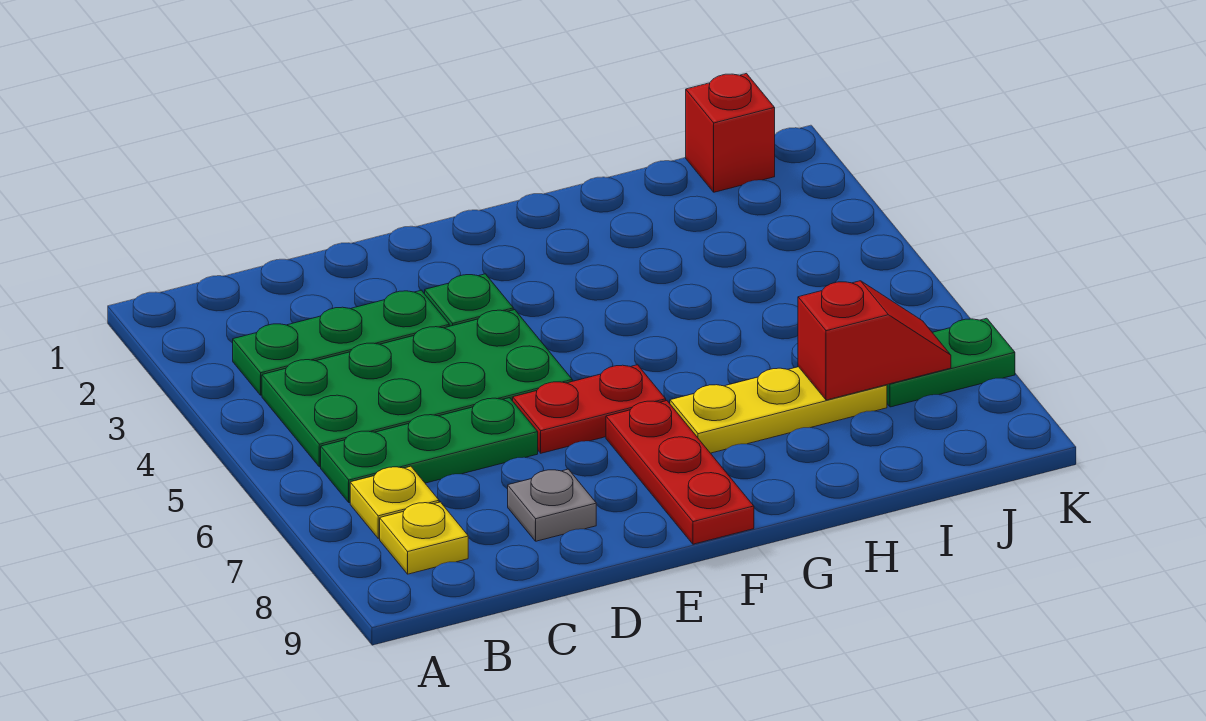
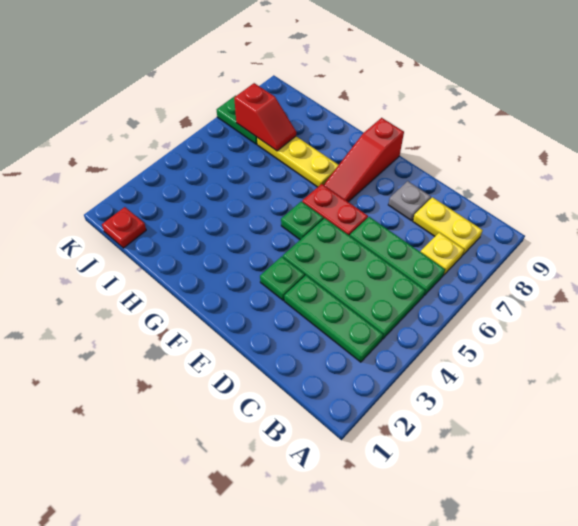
yellow plate B8 level 1 -> yellow plate B8:C8 level 1
none -> green plate F5 level 1
red plate F7:F9 level 1 -> red slope F7:F9 level 1 top 9
red slope I7:J7 level 2 top I -> red slope I7:J7 level 2 top J
red brick J1 level 1 -> red plate J1 level 1

